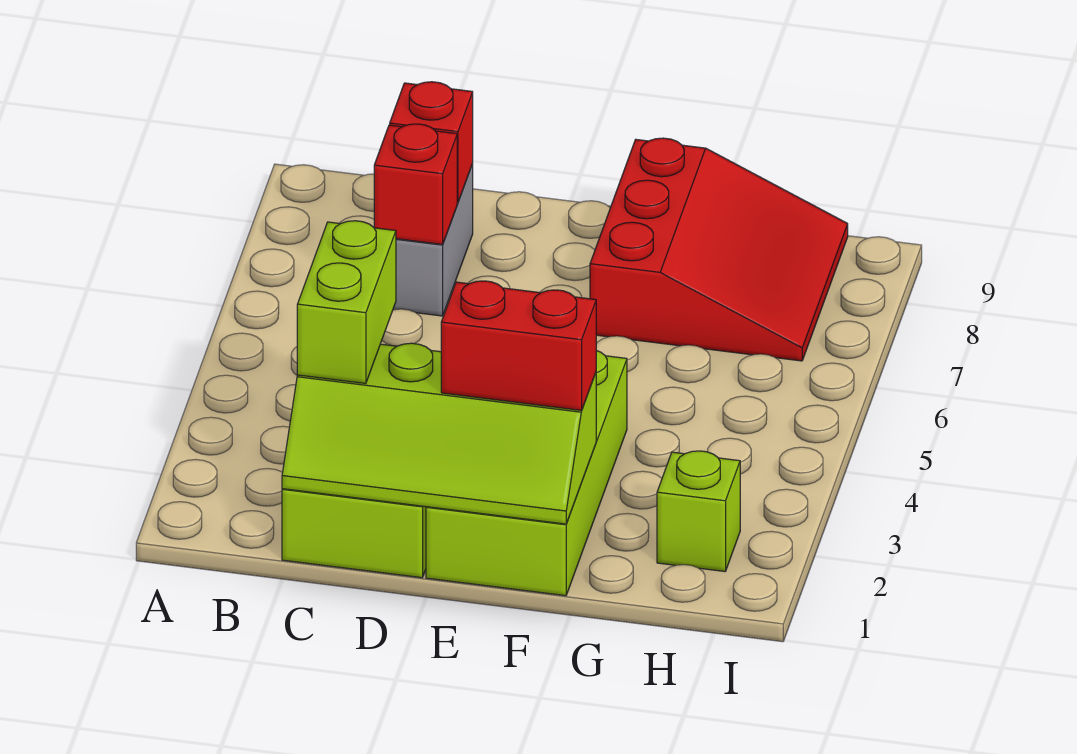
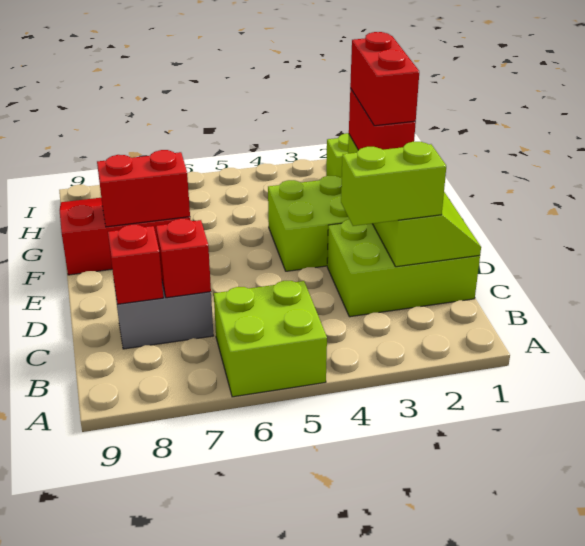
none -> lime brick A5:B6 level 1
none -> red brick E2:F2 level 4
none -> red brick F7:F8 level 2

